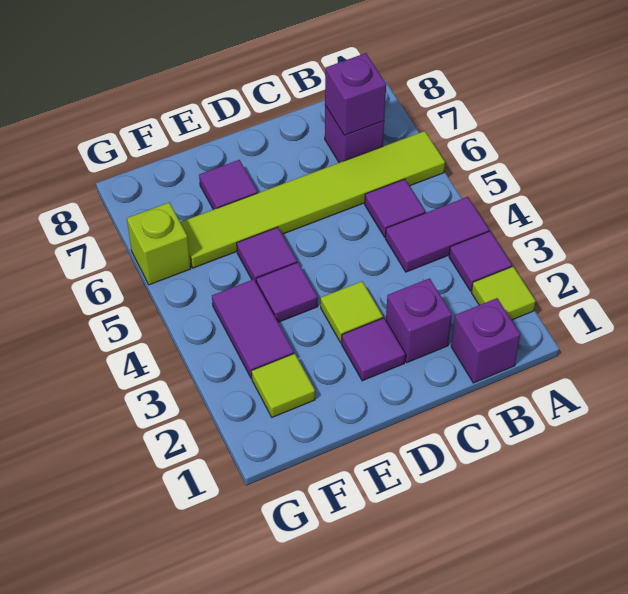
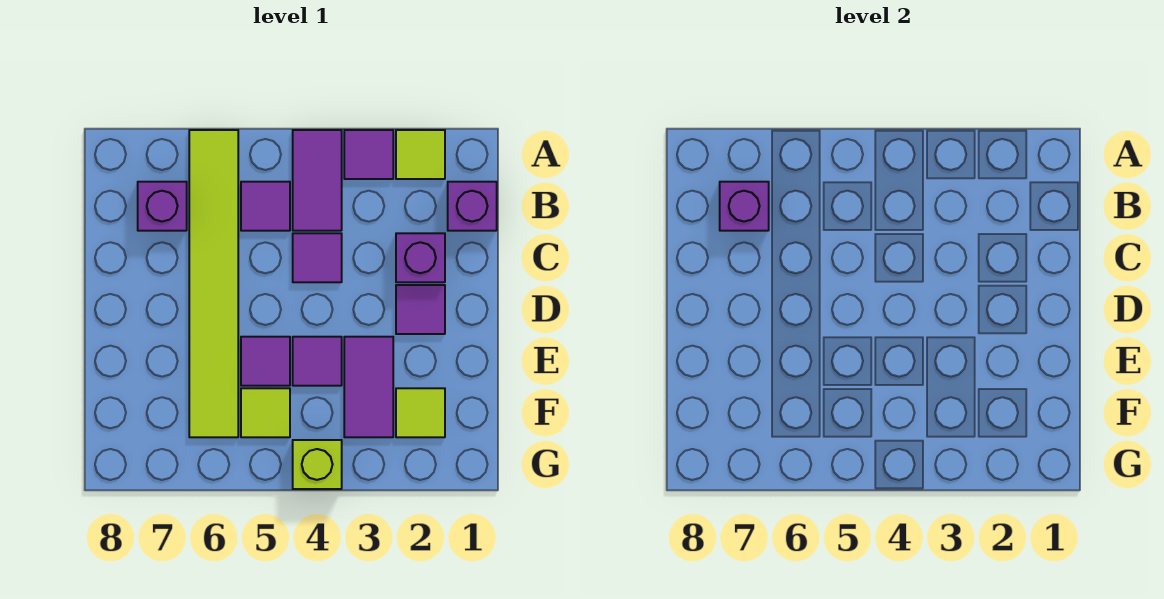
lime tile D3 level 1 -> lime tile F5 level 1
purple tile E7 level 1 -> purple tile C4 level 1
purple tile F3:F4 level 1 -> purple tile E3:F3 level 1
lime brick G6 level 1 -> lime brick G4 level 1

